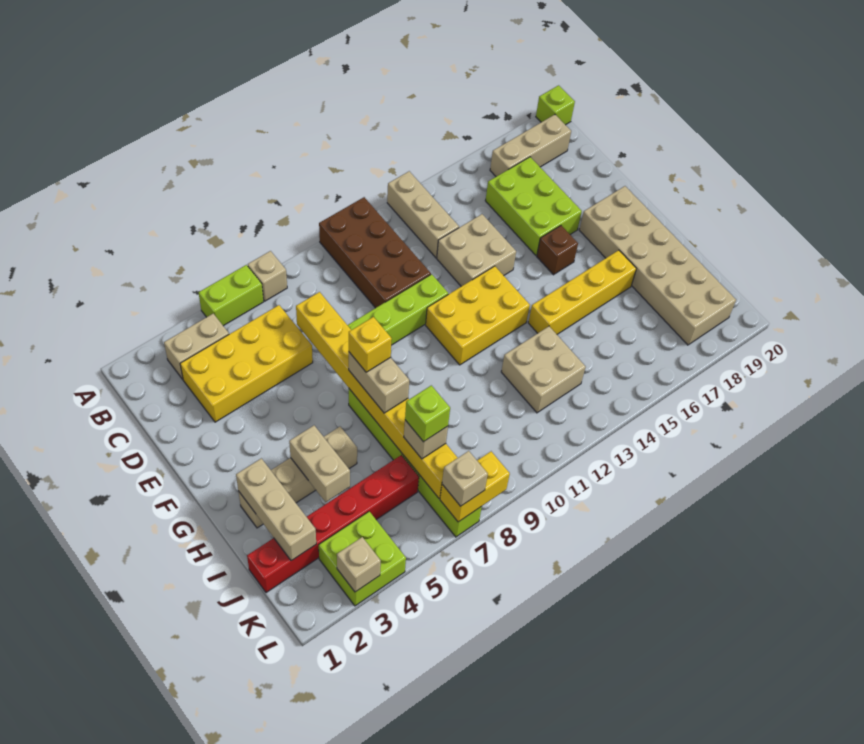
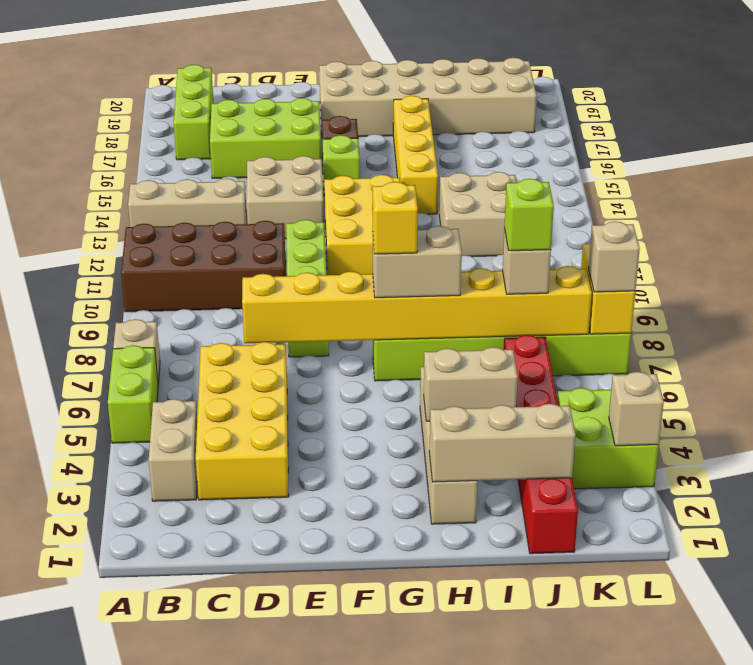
lime brick A20 level 1 -> lime brick F15 level 1
tan brick B17:B19 level 1 -> lime brick B17:B19 level 1

